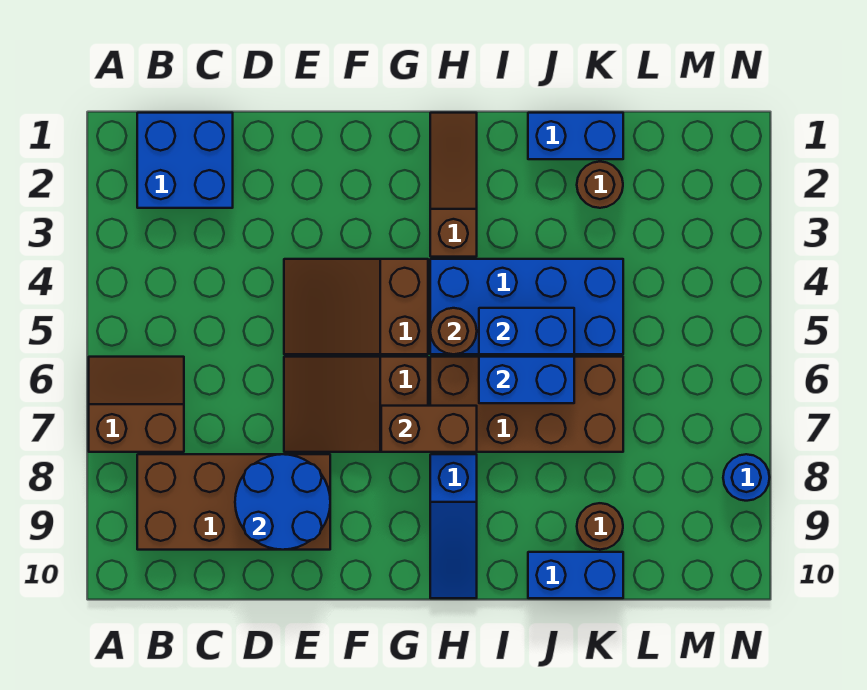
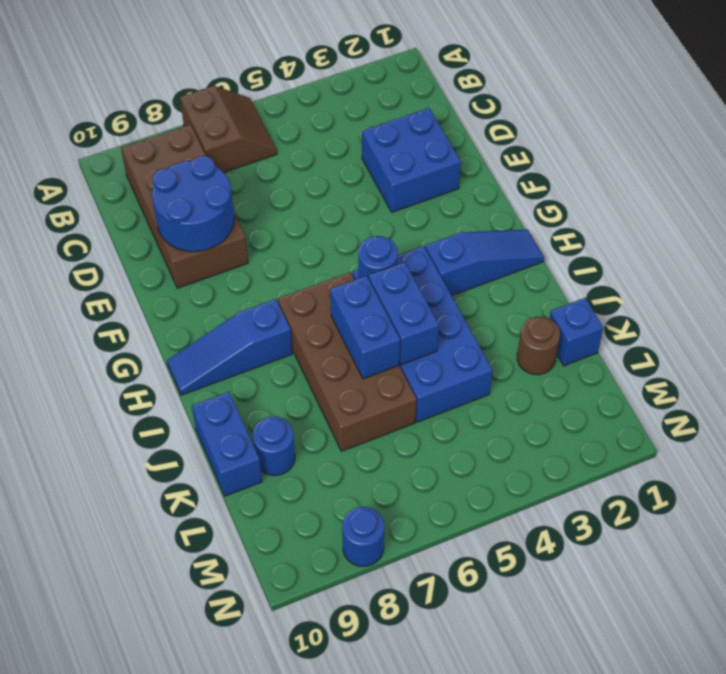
blue brick B1:C2 level 1 -> blue brick D2:E3 level 1
brown slope E4:G5 level 1 top G -> none
brown slope E6:G7 level 1 top G -> none
brown brick G7:H7 level 2 -> none
brown slope H1:H3 level 1 top 3 -> blue slope H1:H3 level 1 top 3
brown round brick H5 level 2 -> blue round brick H5 level 2
blue brick J1:K1 level 1 -> blue brick K1 level 1
brown round brick K9 level 1 -> blue round brick K9 level 1

